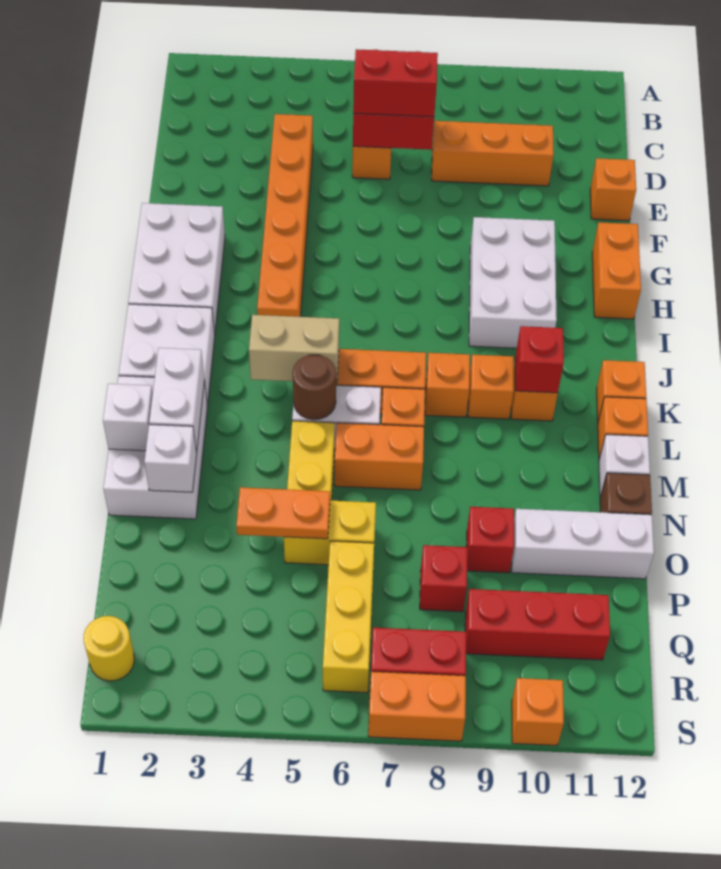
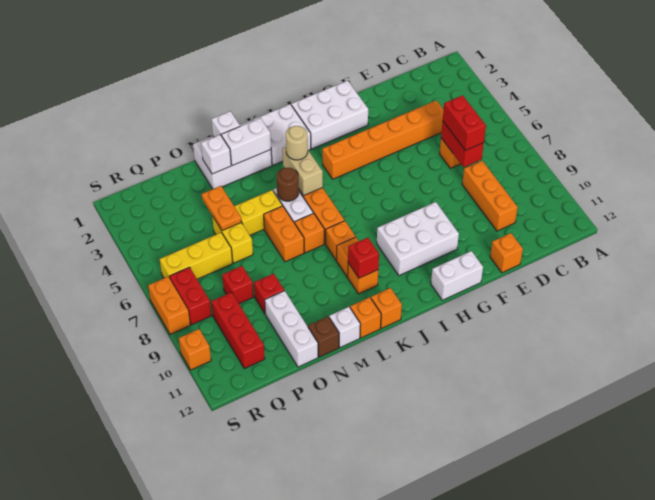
orange brick G12:H12 level 1 -> white brick G12:H12 level 1
none -> tan round brick K4 level 3
yellow round brick R1 level 1 -> none

